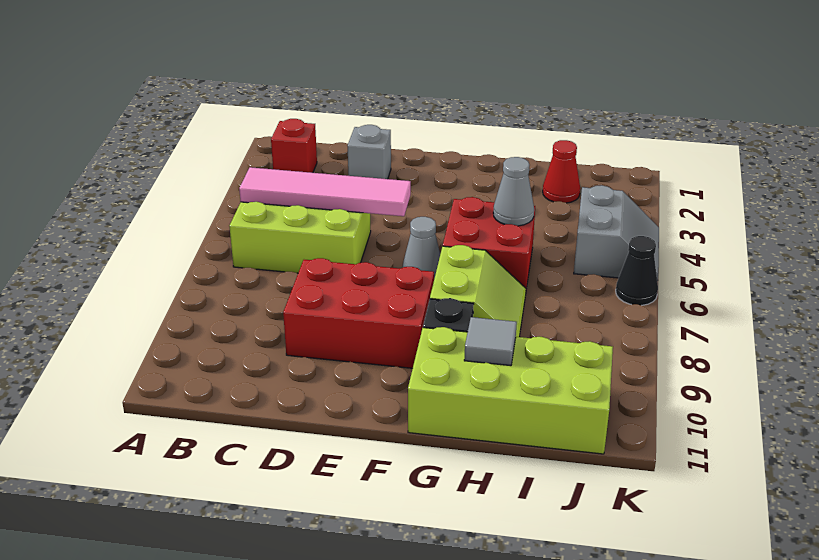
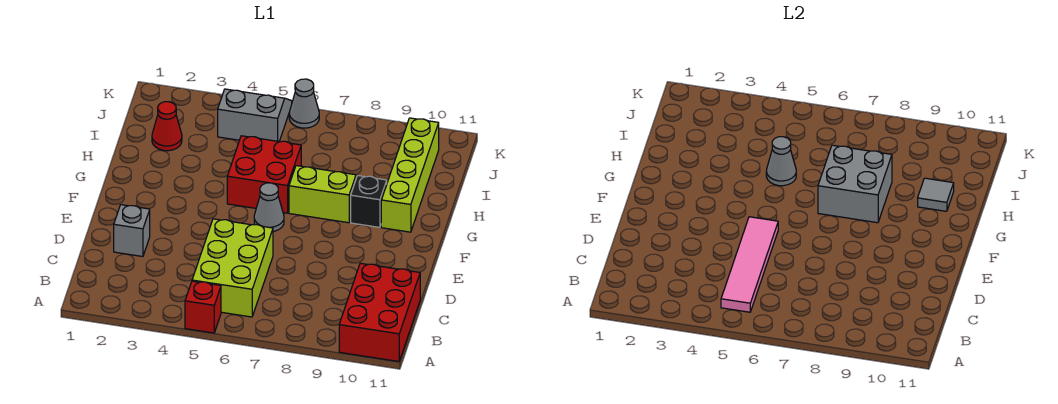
red brick B2 level 1 -> red brick A5 level 1
red brick D8:F9 level 1 -> red brick A10:C11 level 1
none -> grey brick G7:H8 level 2
lime brick G10:J11 level 1 -> lime brick G10:J10 level 1
black cone K6 level 1 -> grey cone K6 level 1

